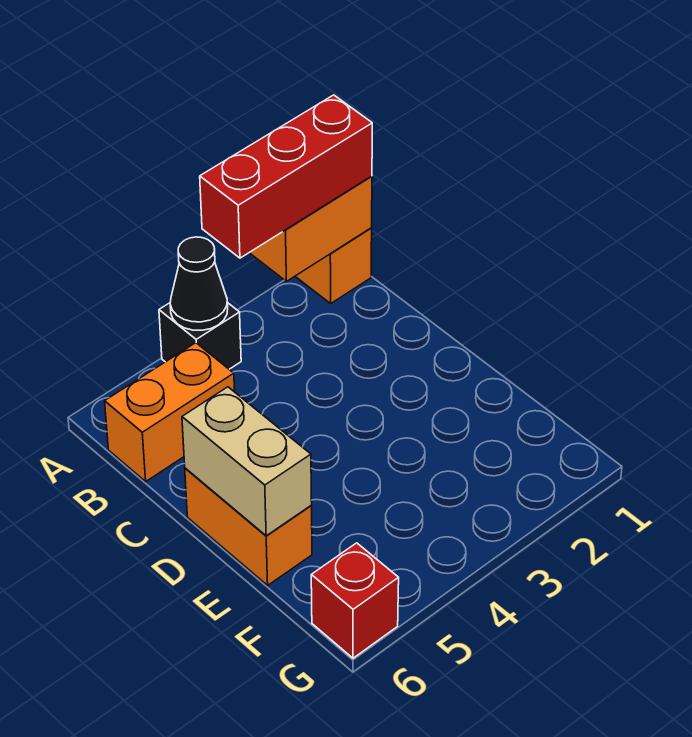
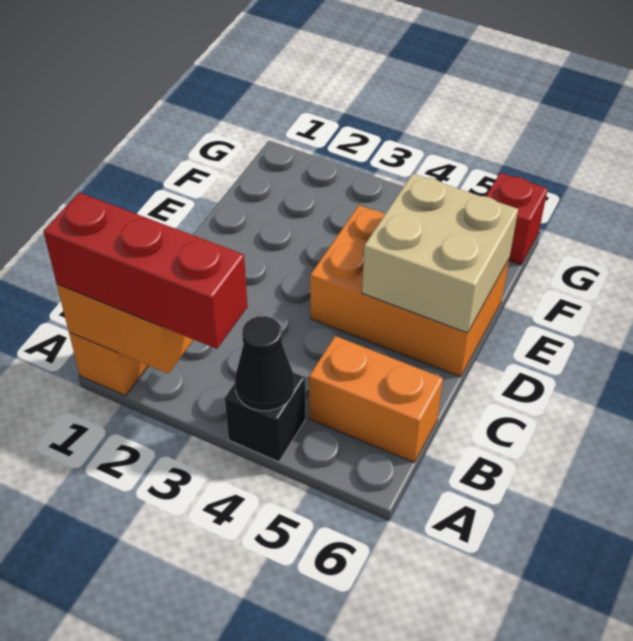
orange brick D6:E6 level 1 -> orange brick D4:E6 level 1
tan brick D6:E6 level 2 -> tan brick D5:E6 level 2

